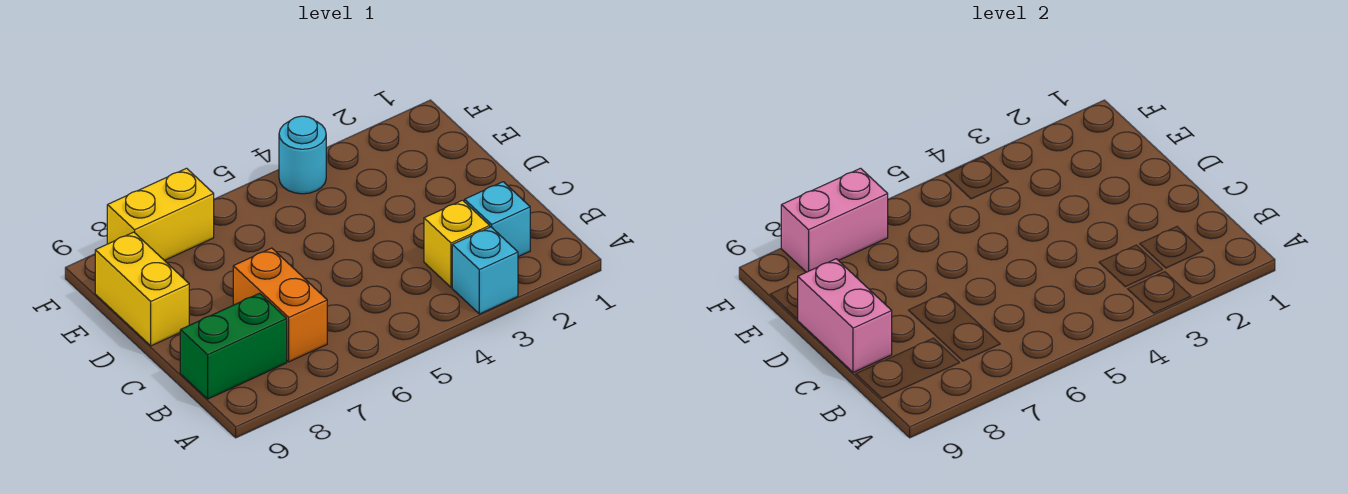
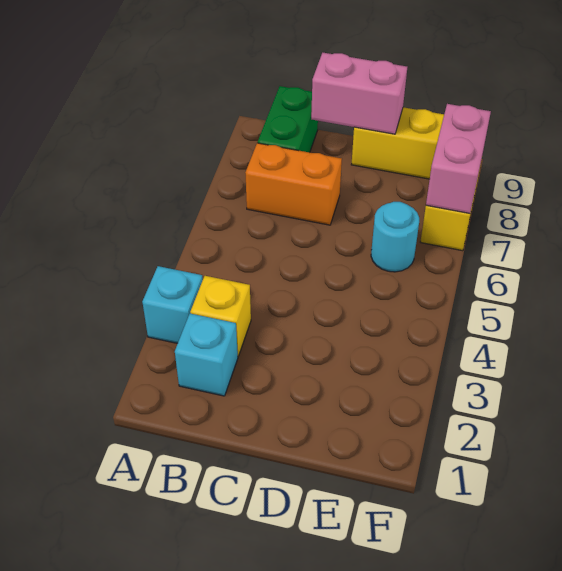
cyan round brick F4 level 1 -> cyan round brick E6 level 1

